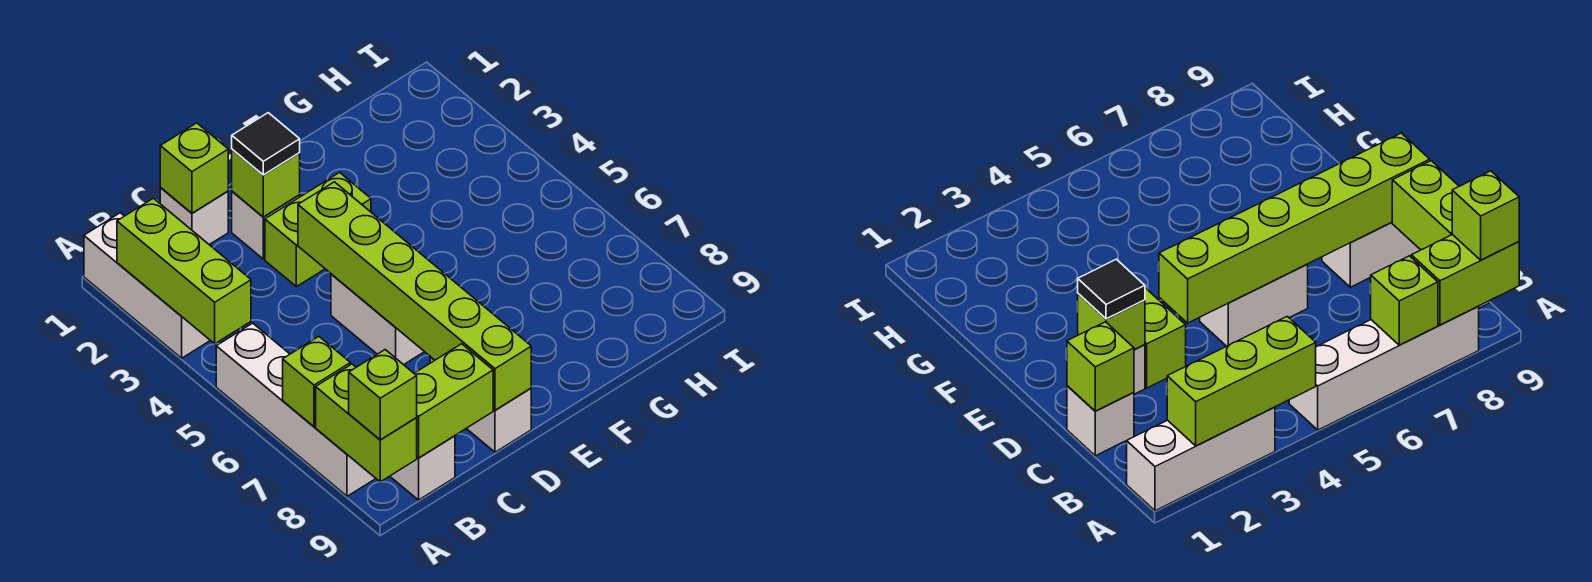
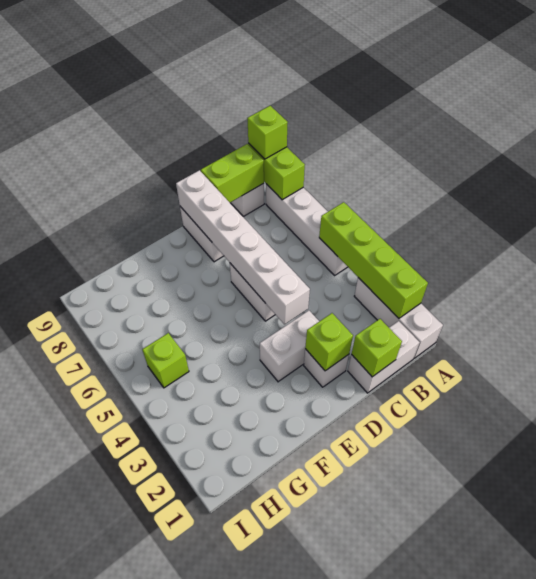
lime brick A2:A4 level 2 -> lime brick A2:A5 level 2
lime brick A7 level 2 -> lime brick H5 level 1
white brick C1 level 1 -> white brick B1:C1 level 1
black tile D2 level 3 -> none
lime brick D3:E3 level 1 -> white brick D3:E3 level 1
lime brick D4:D9 level 2 -> white brick D4:D9 level 2

